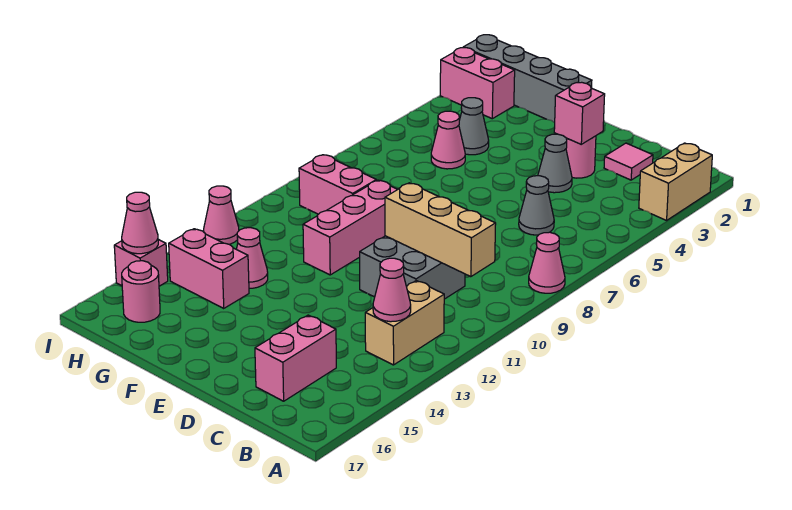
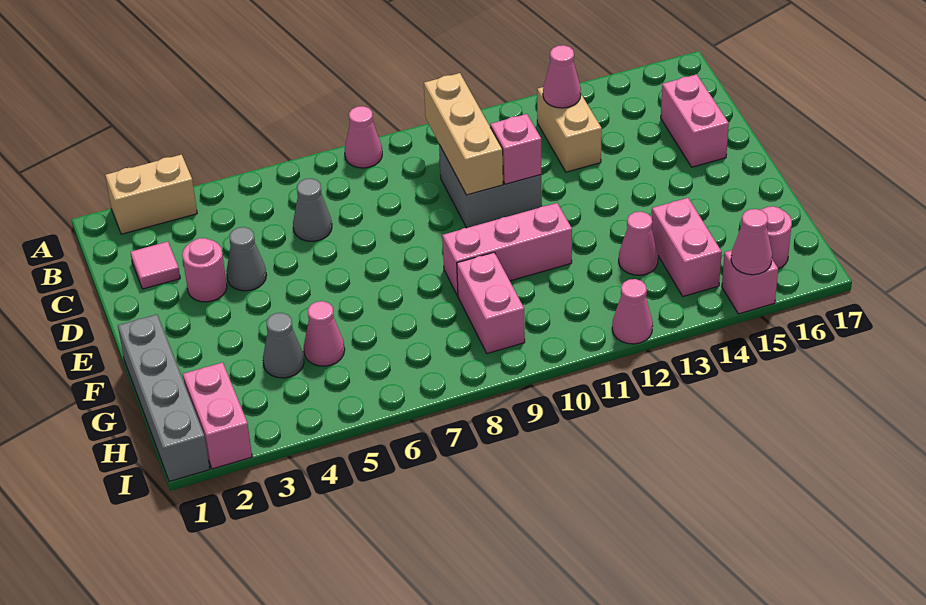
tan brick B12:B13 level 1 -> tan brick B13:C13 level 1
pink brick C15:C16 level 1 -> pink brick C16:D16 level 1
pink brick D3 level 2 -> pink brick D11 level 2

